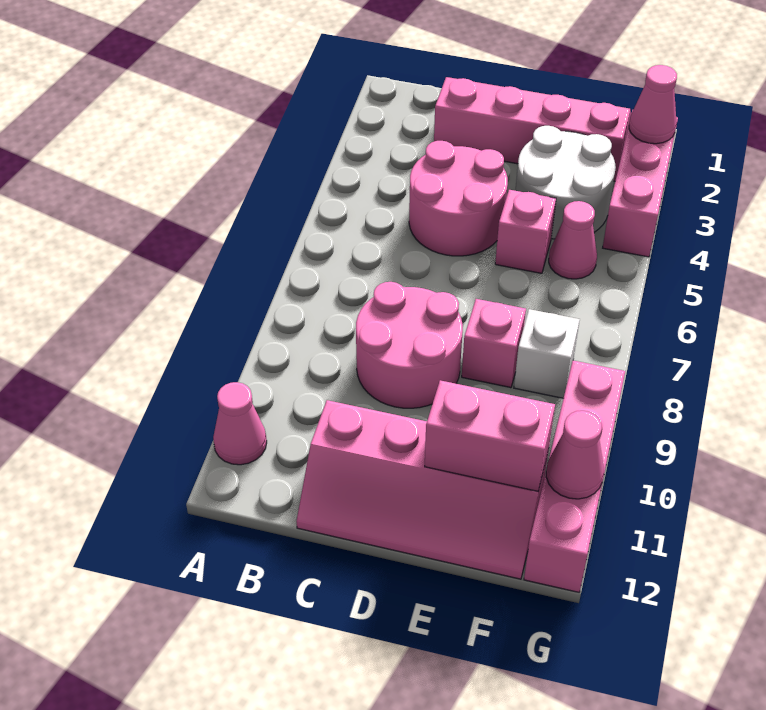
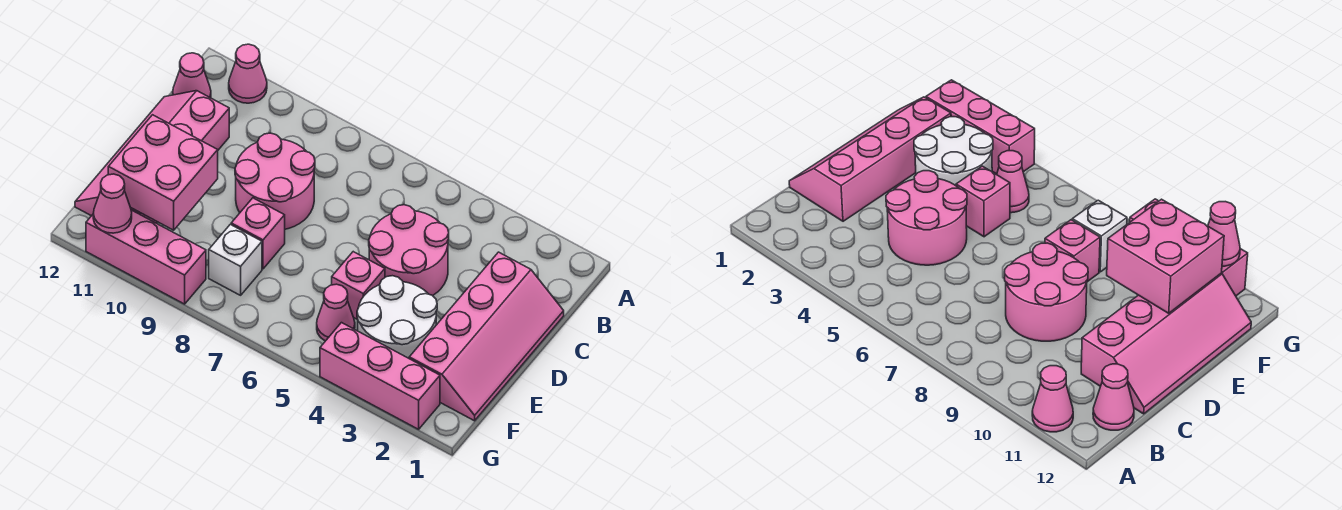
pink brick E11:F11 level 2 -> pink brick E10:F11 level 2
pink cone G2 level 2 -> pink cone B12 level 1
pink brick G9:G12 level 1 -> pink brick G9:G11 level 1

